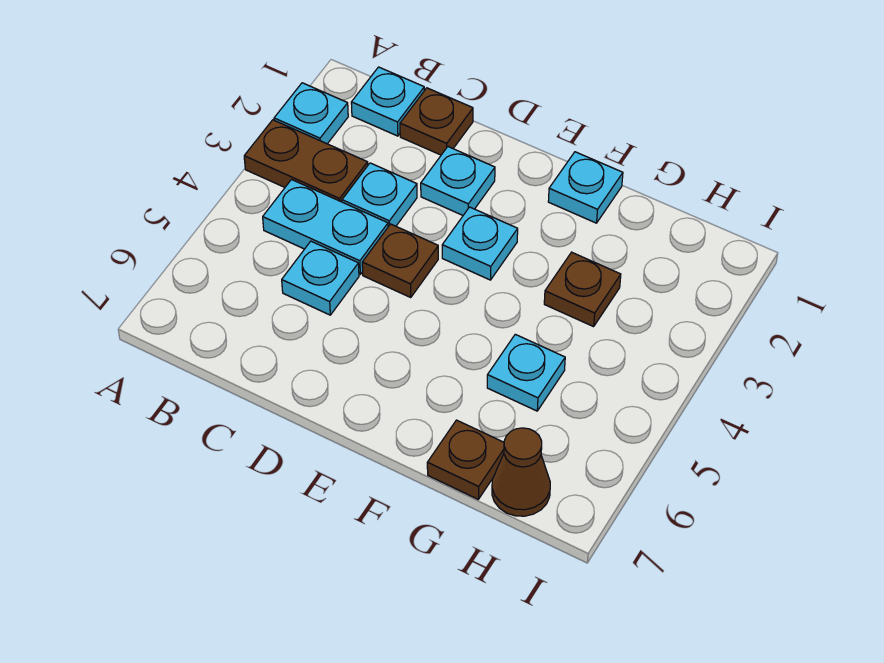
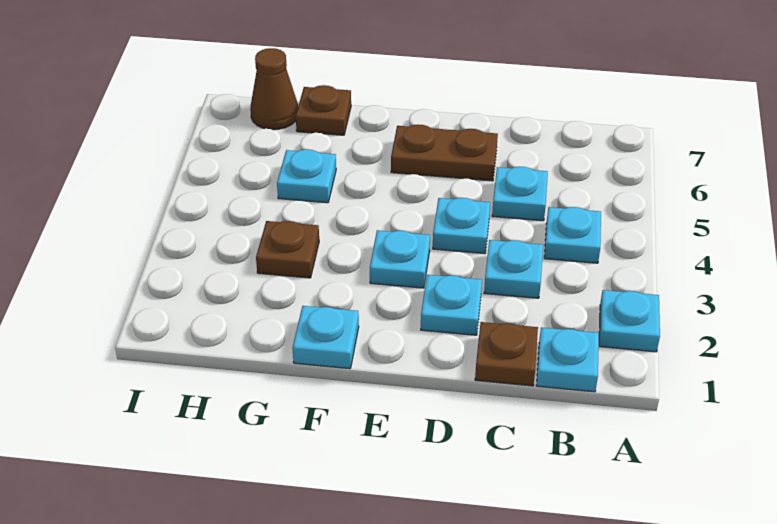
brown plate A3:B3 level 1 -> brown plate D6:E6 level 1
cyan plate B4:C4 level 1 -> cyan plate B4 level 1
brown plate D4 level 1 -> cyan plate D4 level 1

